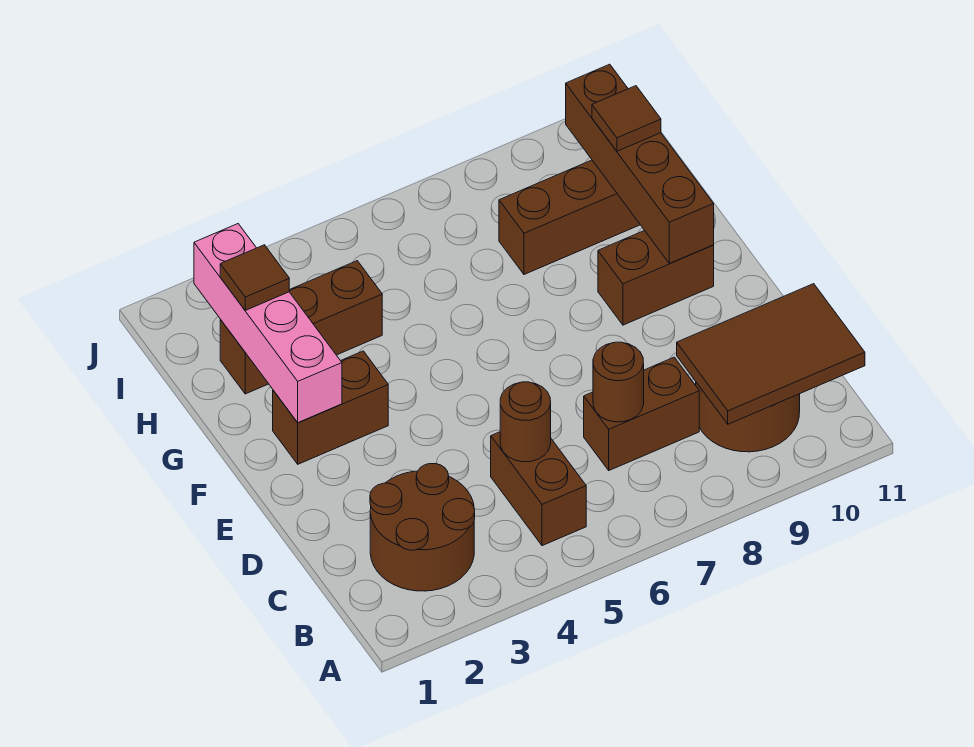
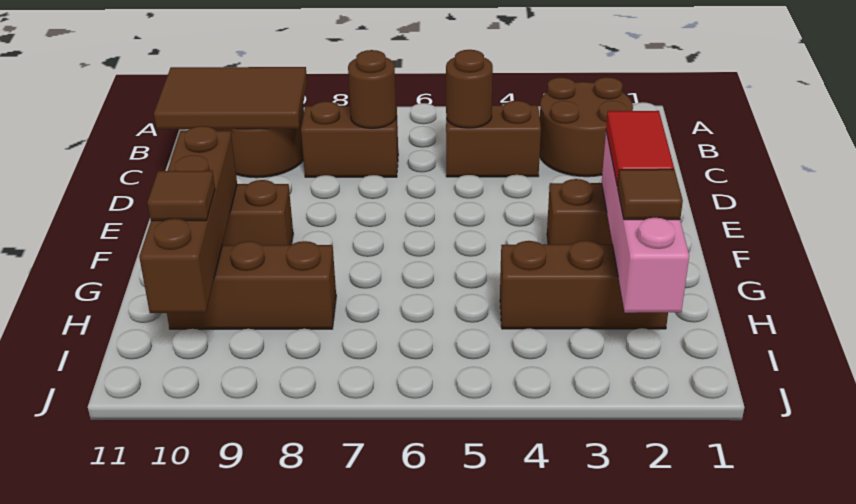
brown brick B5:C5 level 1 -> brown brick C4:C5 level 1
none -> red tile F2:G2 level 3

